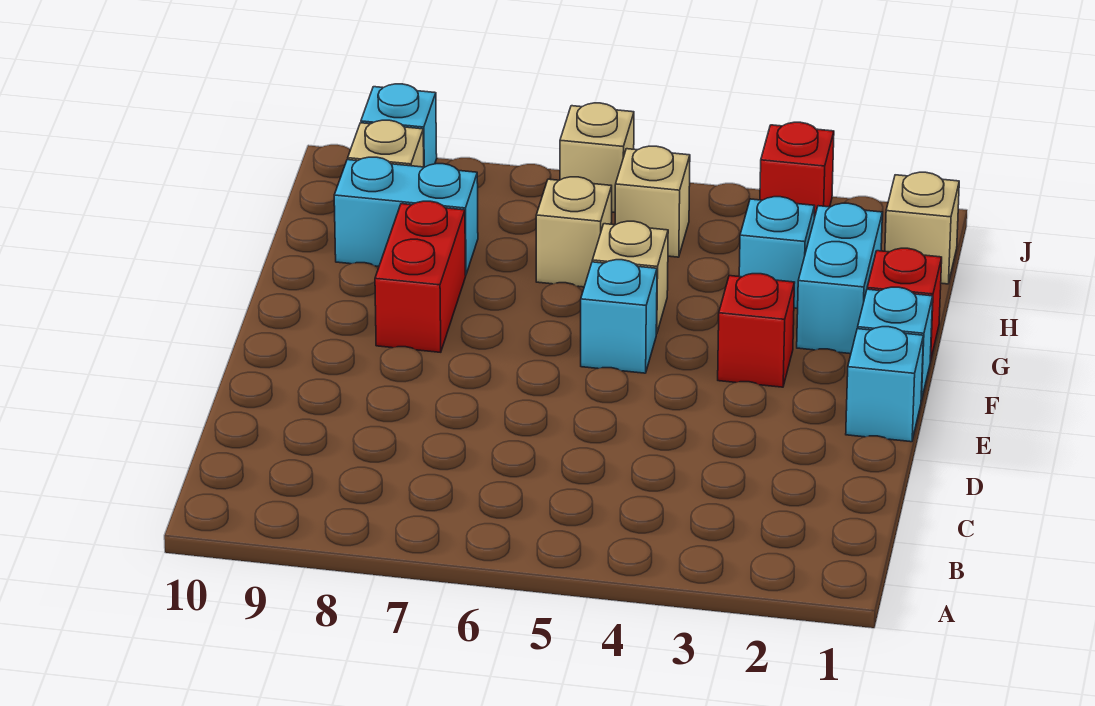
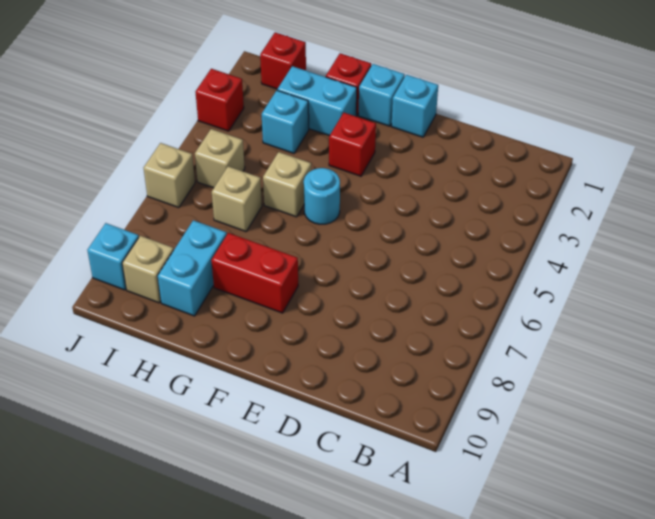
cyan brick F5 level 1 -> cyan round brick F5 level 1
tan brick I1 level 1 -> red brick I1 level 1

